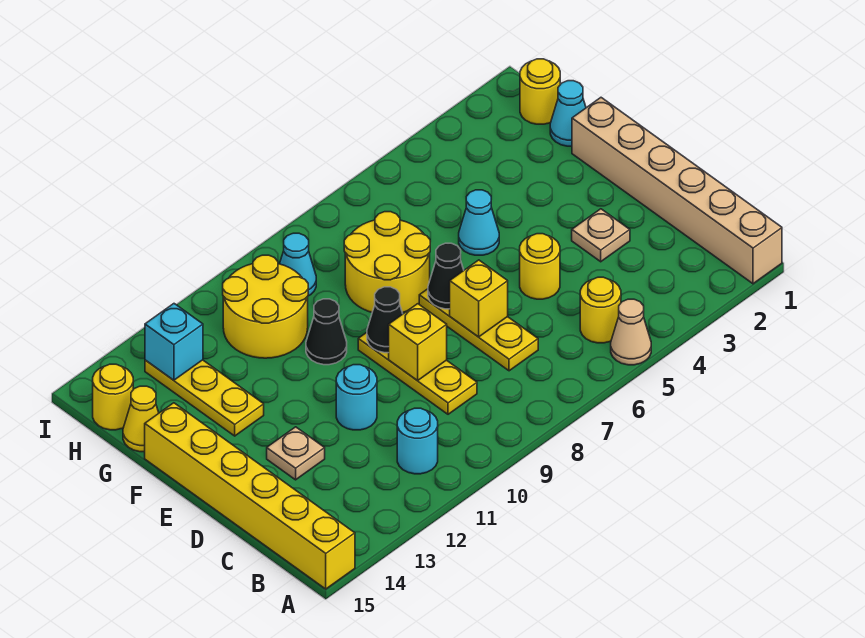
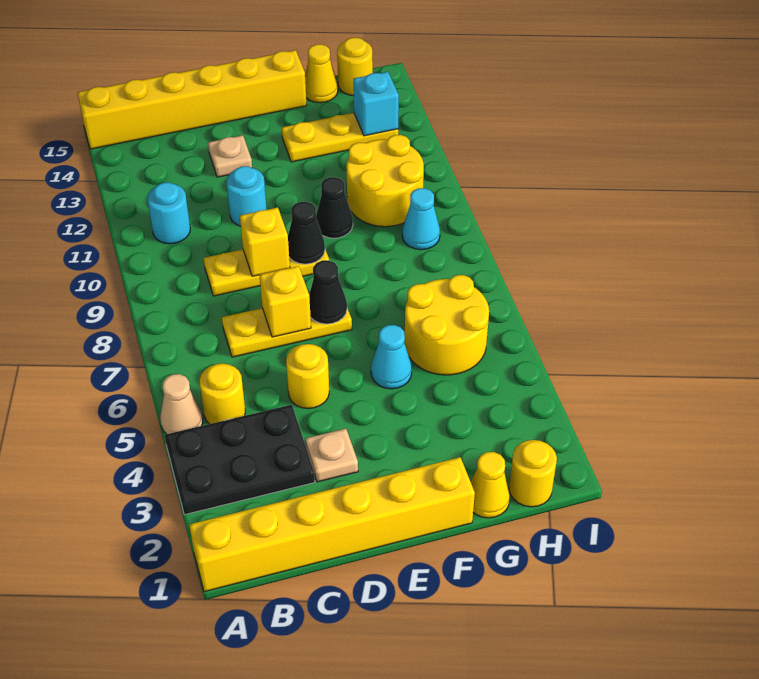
tan brick A1:F1 level 1 -> yellow brick A1:F1 level 1
none -> black plate A3:C4 level 1
yellow round brick F7:G8 level 1 -> yellow round brick G5:H6 level 1
cyan cone G1 level 1 -> yellow cone G1 level 1

